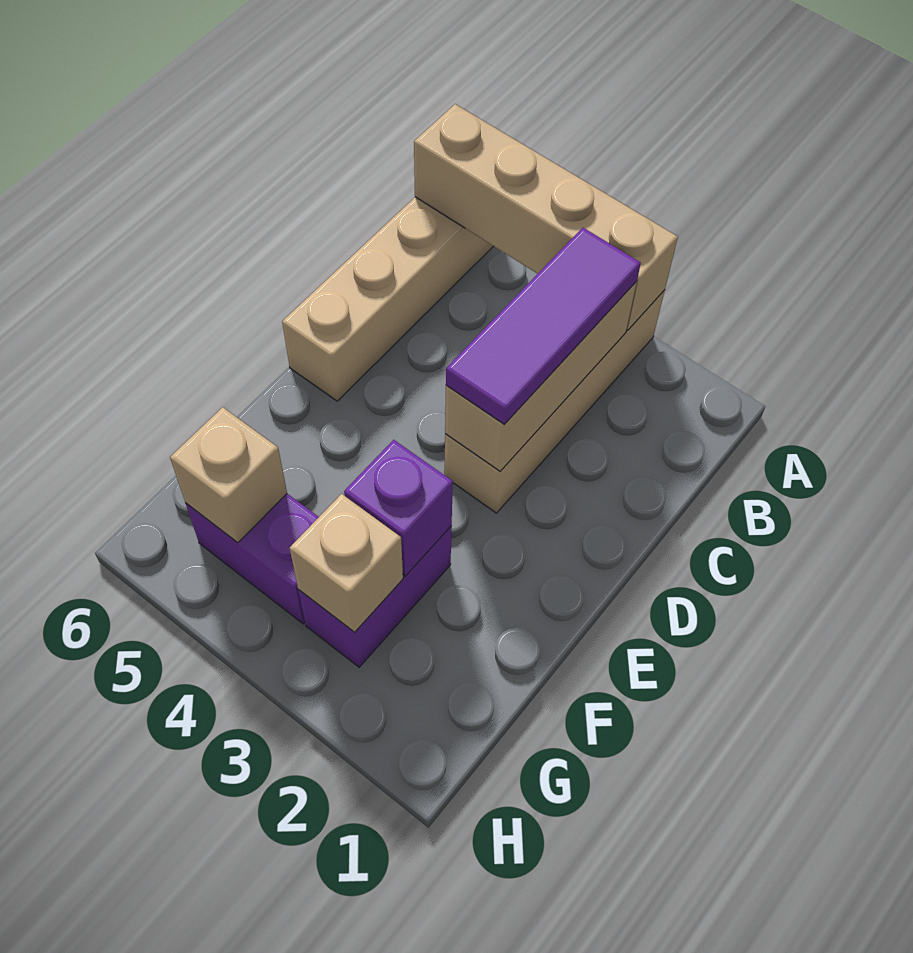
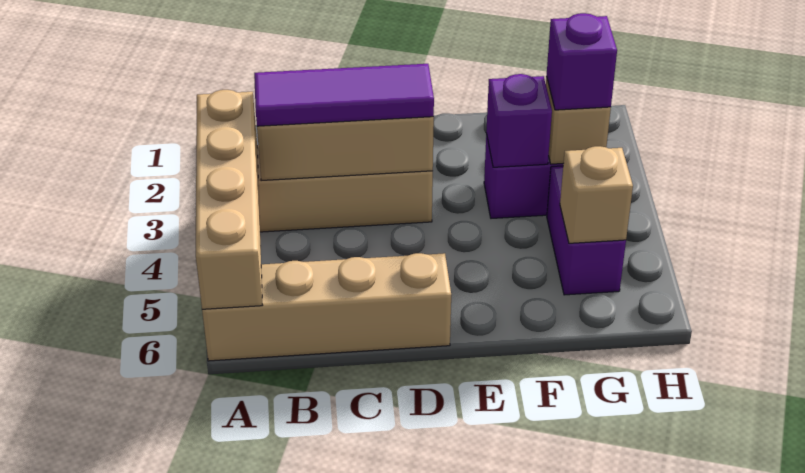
none -> purple brick G3 level 3

